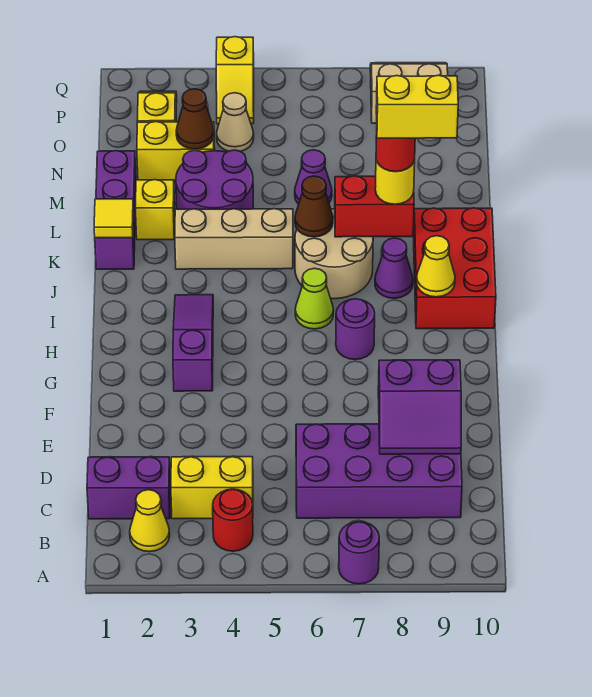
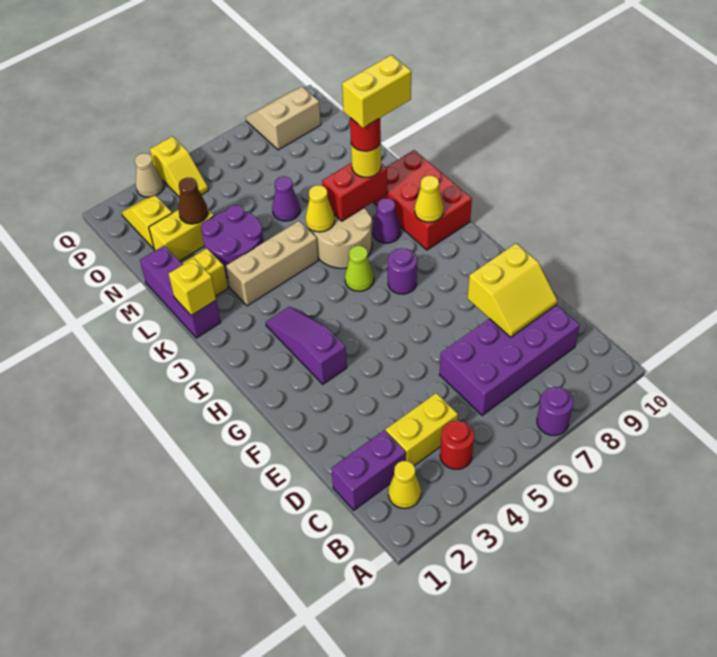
purple slope D8:E9 level 2 top E -> yellow slope D8:E9 level 2 top E
yellow tile K1 level 2 -> yellow brick K1 level 2
brown cone K6 level 2 -> yellow cone K6 level 2
tan cone O4 level 1 -> tan cone Q3 level 1

